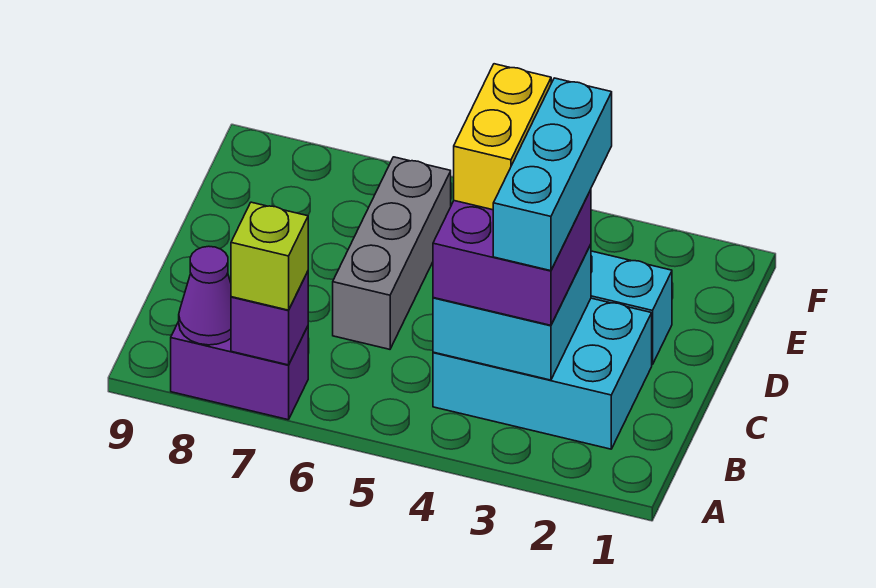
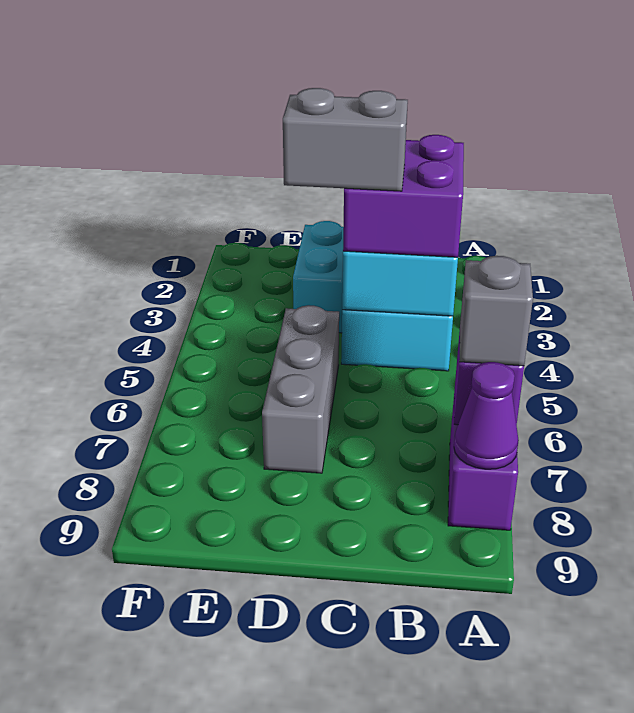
lime brick A7 level 3 -> grey brick A7 level 3
cyan brick B3:D3 level 4 -> none
yellow brick C4:D4 level 4 -> grey brick C4:D4 level 4
grey brick C6:E6 level 1 -> grey brick D5:D7 level 1

